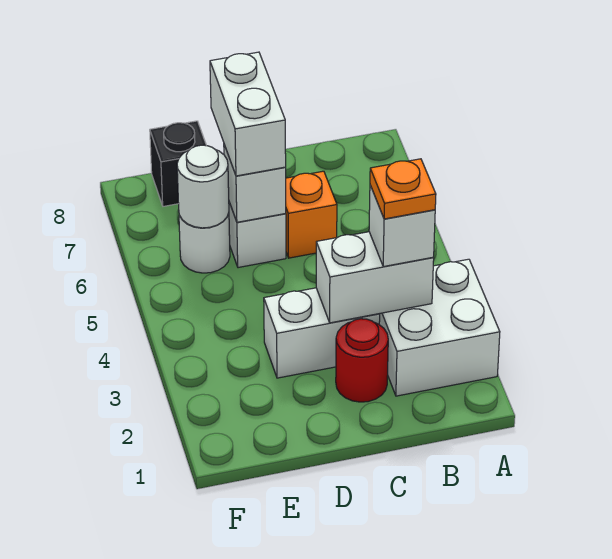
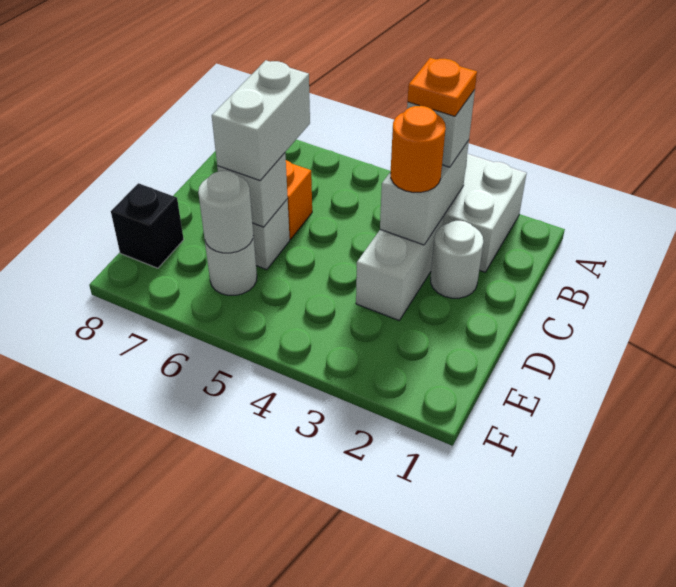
red round brick C2 level 1 -> white round brick C2 level 1
none -> orange round brick C3 level 3
white brick D6:D7 level 3 -> white brick C6:D6 level 3

